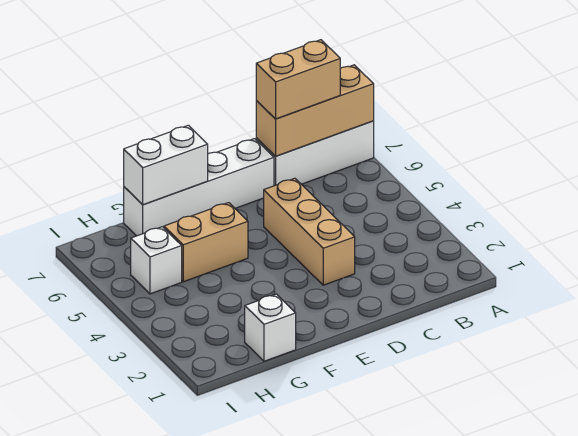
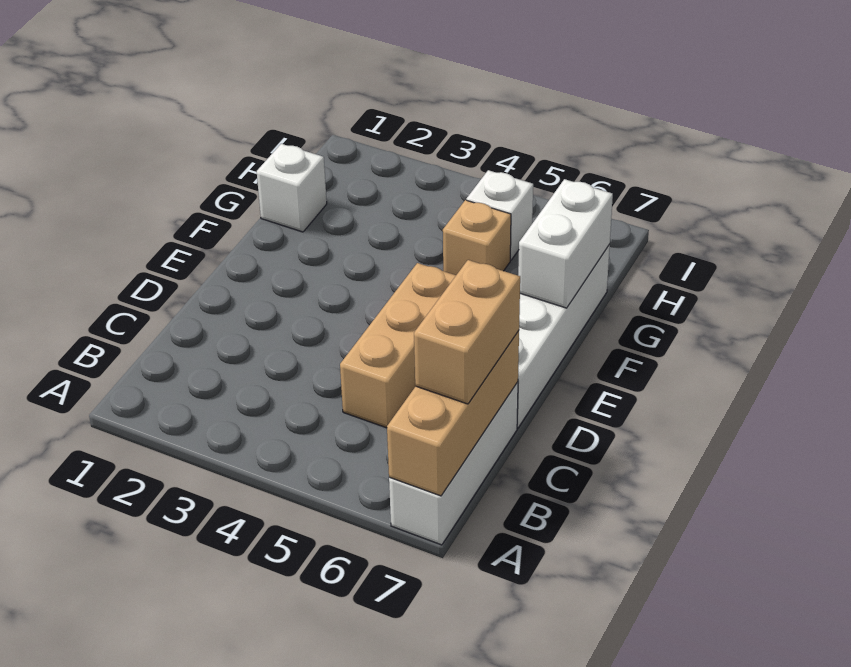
tan brick D3:D5 level 1 -> tan brick C5:E5 level 1
tan brick F5:G5 level 1 -> tan brick G5 level 1

